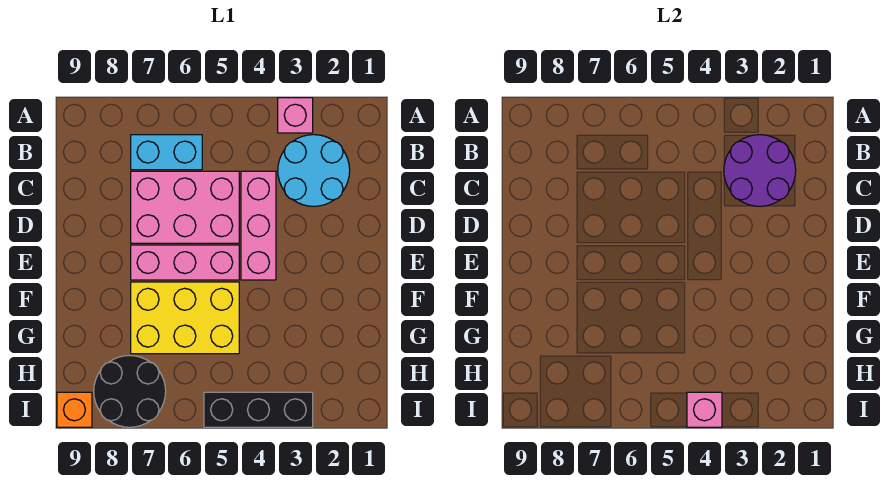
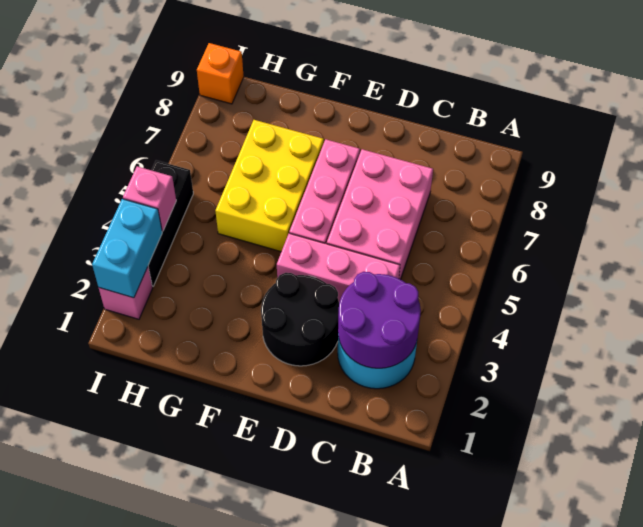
pink brick A3 level 1 -> pink brick I2 level 1
cyan brick B6:B7 level 1 -> cyan brick I2:I3 level 2
black round brick H7:I8 level 1 -> black round brick D2:E3 level 1

